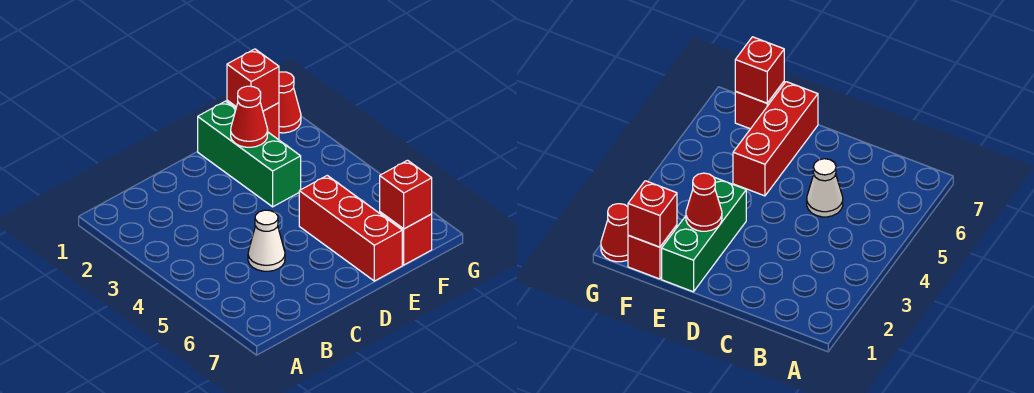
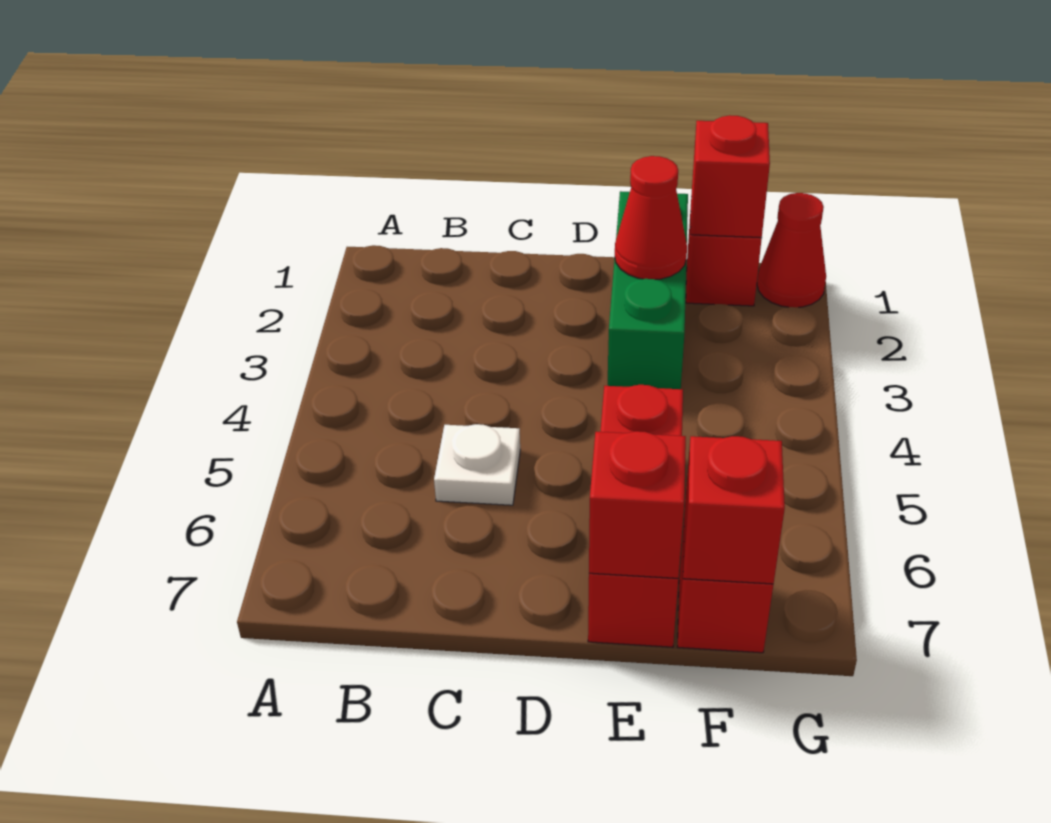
white cone C5 level 1 -> white plate C5 level 1
none -> red brick E7 level 2

